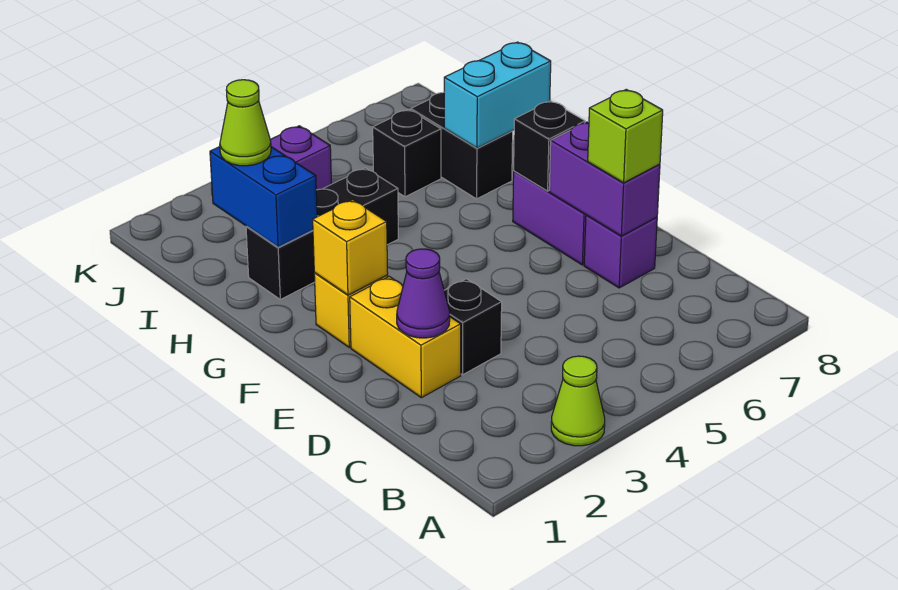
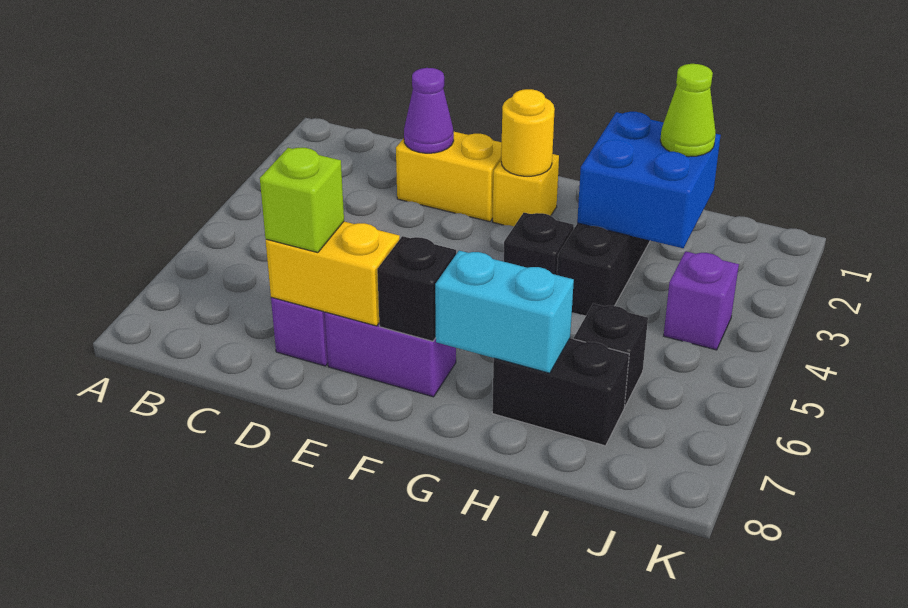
lime cone A3 level 1 -> none
black brick D3 level 1 -> black brick G4 level 1
purple brick D7:E7 level 2 -> yellow brick D7:E7 level 2
yellow brick F2 level 2 -> yellow round brick F2 level 2
blue brick H2:I2 level 2 -> blue brick H2:I3 level 2
cyan brick H7:H8 level 2 -> cyan brick G7:H7 level 2

